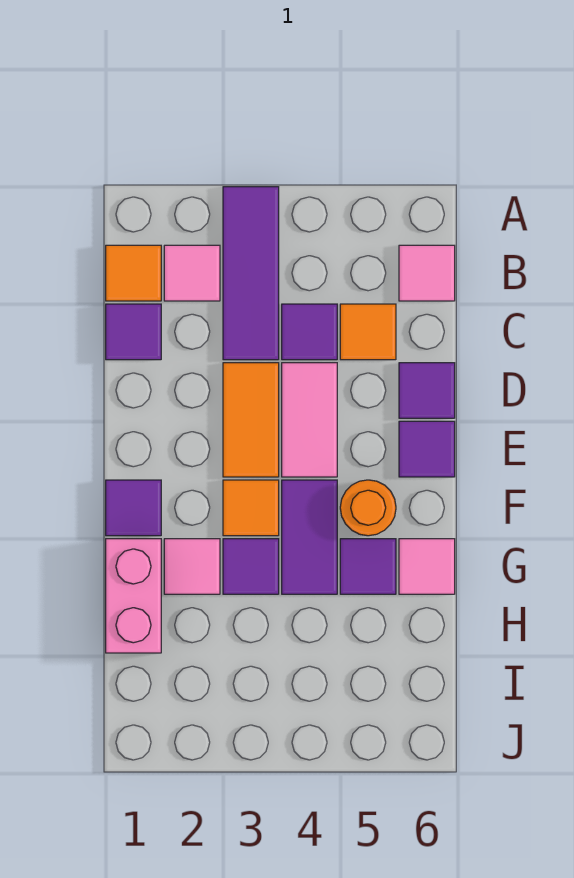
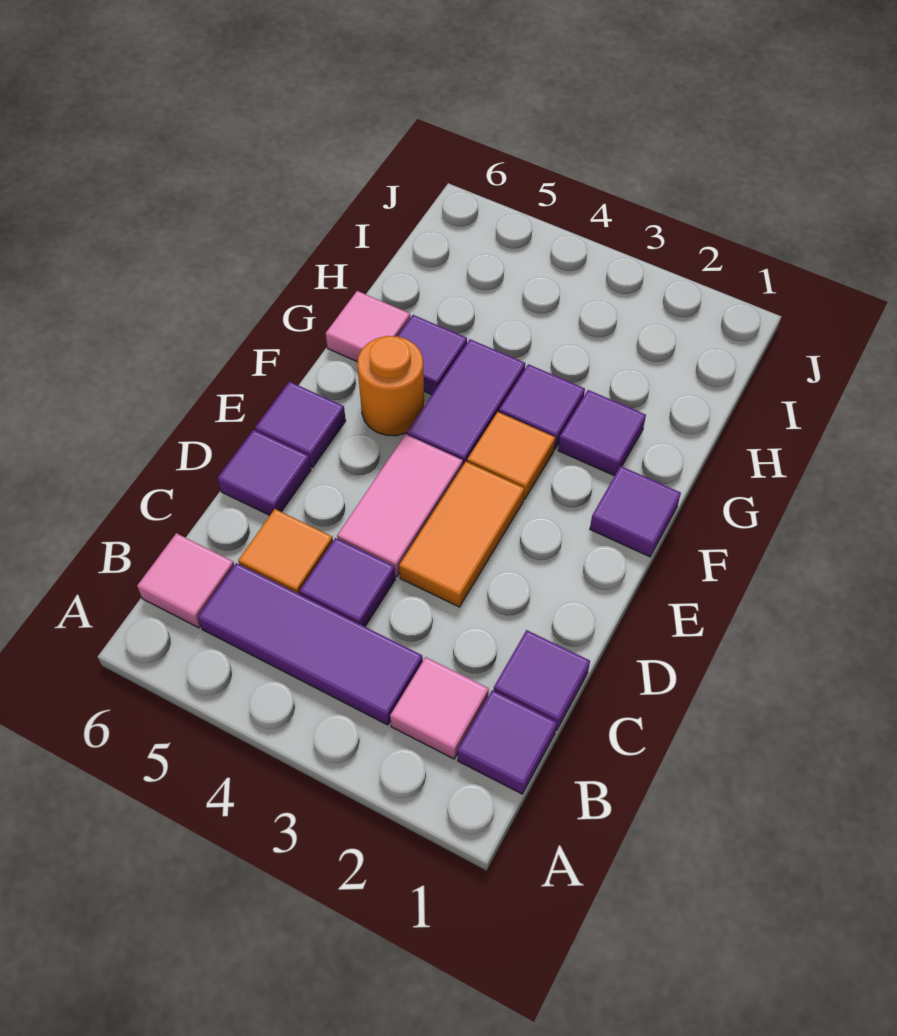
purple tile A3:C3 level 1 -> purple tile B3:B5 level 1
orange tile B1 level 1 -> purple tile B1 level 1
pink brick G1:H1 level 1 -> none
pink tile G2 level 1 -> purple tile G2 level 1

